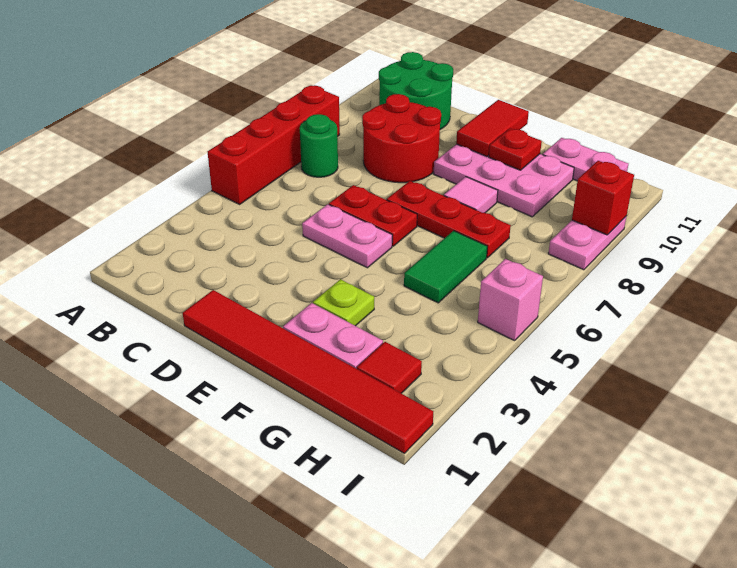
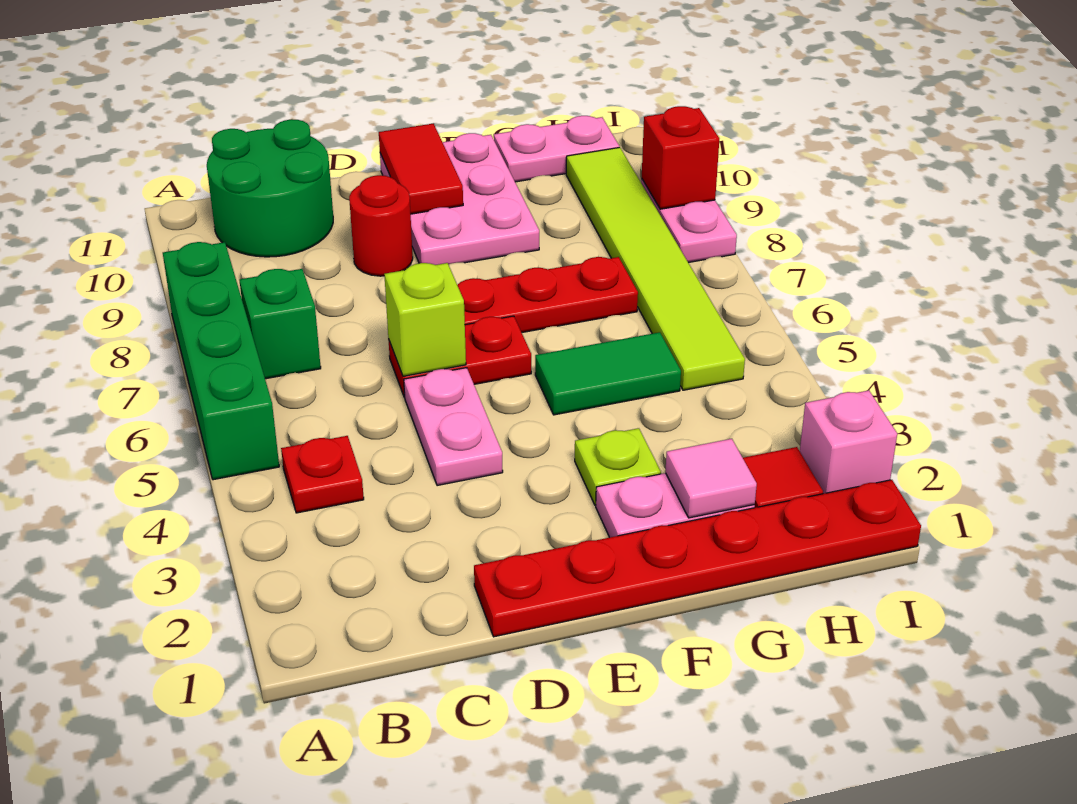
red brick A5:A8 level 1 -> green brick A5:A8 level 1
green round brick B7 level 1 -> green brick B7 level 1
red round brick C8:D9 level 1 -> red round brick D9 level 1
red tile D1:I1 level 1 -> red plate D1:I1 level 1
pink plate D5:E5 level 1 -> pink plate D4:D5 level 1
none -> lime brick D6 level 2
pink plate E9:G10 level 1 -> pink plate E9:F11 level 1
pink tile F8 level 1 -> pink tile G2 level 2
red plate F10 level 2 -> red plate B4 level 1
green tile G5:G6 level 1 -> green tile F5:G5 level 1
none -> lime tile H5:H10 level 1
pink brick I5 level 1 -> pink brick I2 level 1

